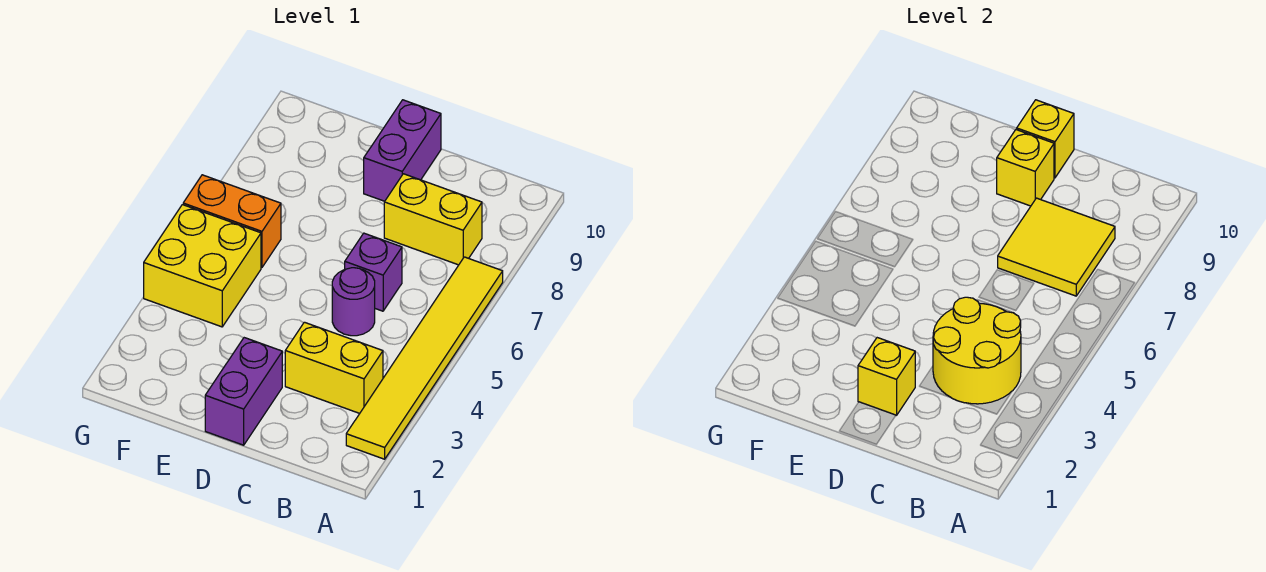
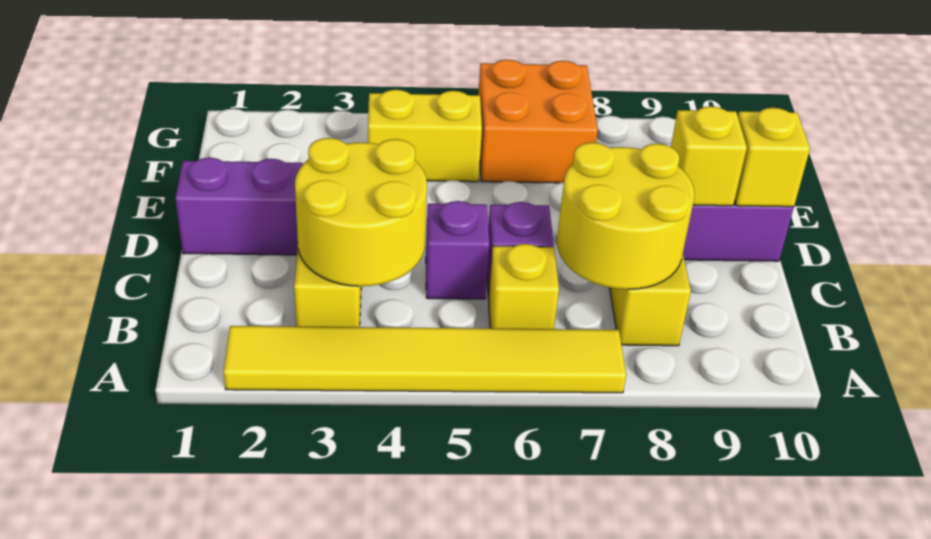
yellow tile B7:C8 level 2 -> yellow round brick B7:C8 level 2
purple round brick C5 level 1 -> purple brick C5 level 1
yellow brick D2 level 2 -> yellow brick B6 level 1
yellow brick F4:G5 level 1 -> yellow brick F4:F5 level 1
orange brick F6:G6 level 1 -> orange brick F6:G7 level 1

